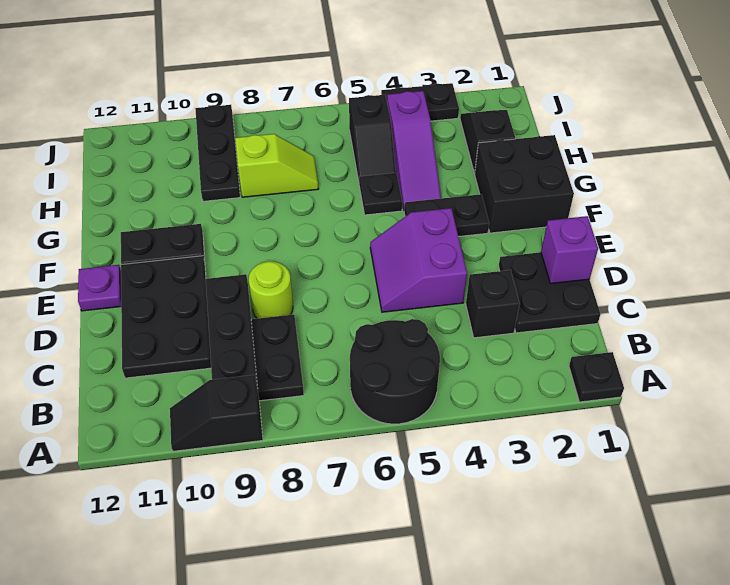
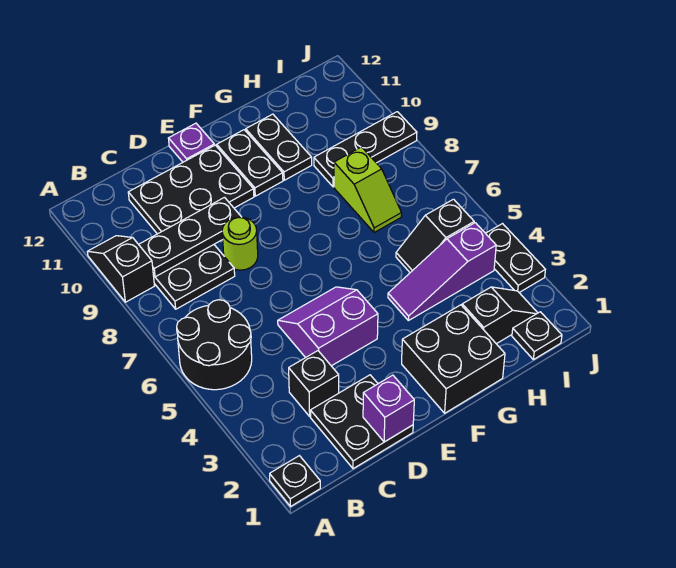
black plate F3:F4 level 1 -> black plate G10:G11 level 1
black plate G5 level 1 -> black plate I1 level 1

